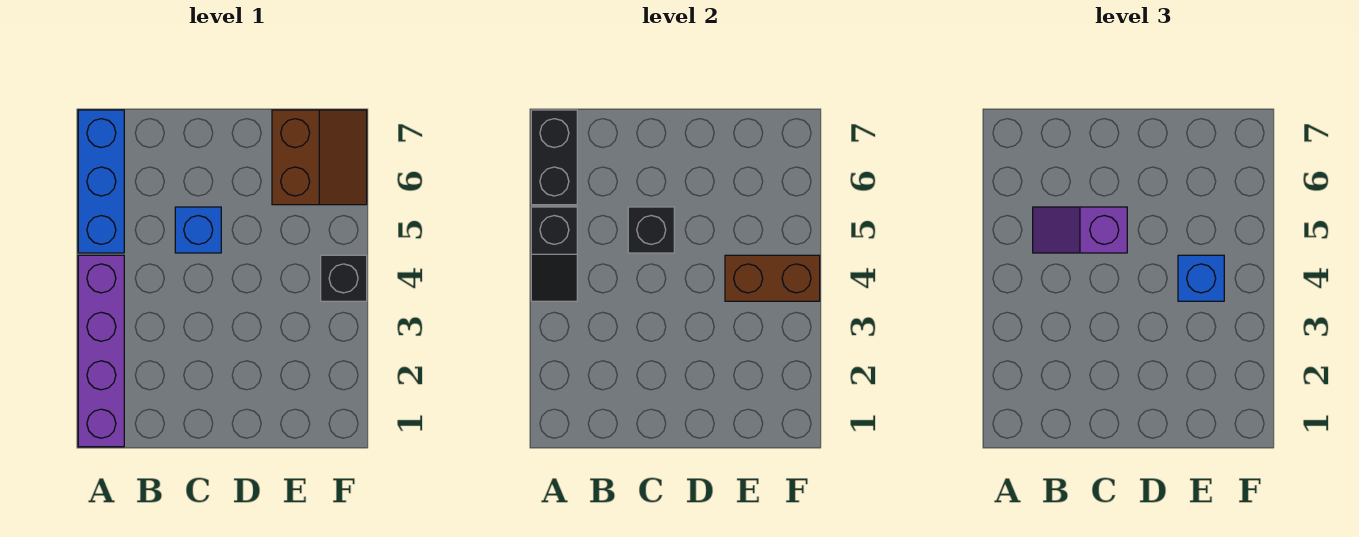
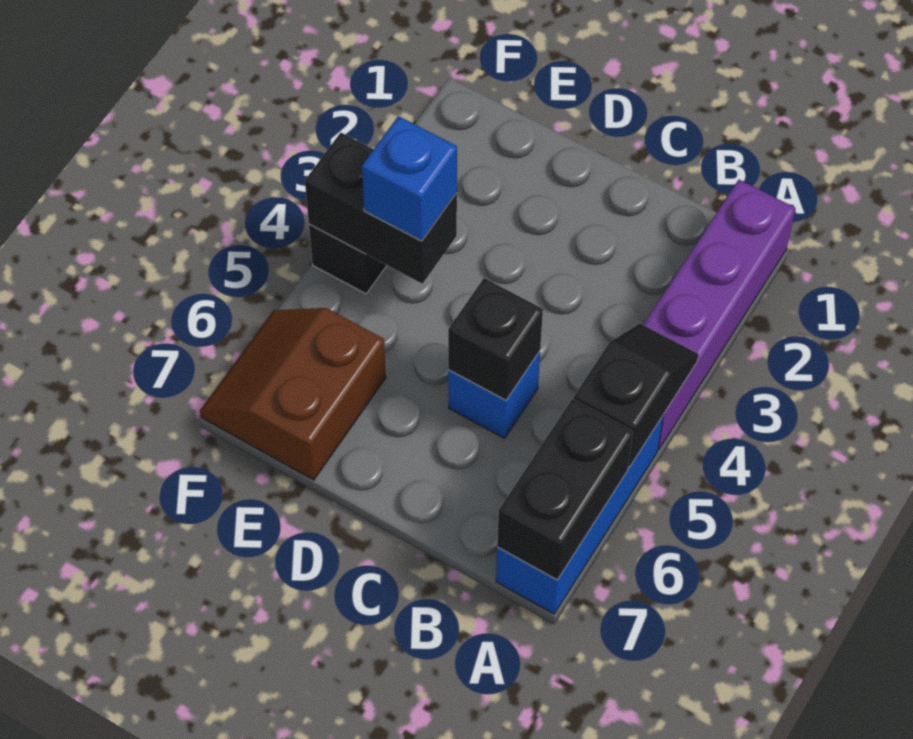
purple slope B5:C5 level 3 top C -> none
brown brick E4:F4 level 2 -> black brick E4:F4 level 2

